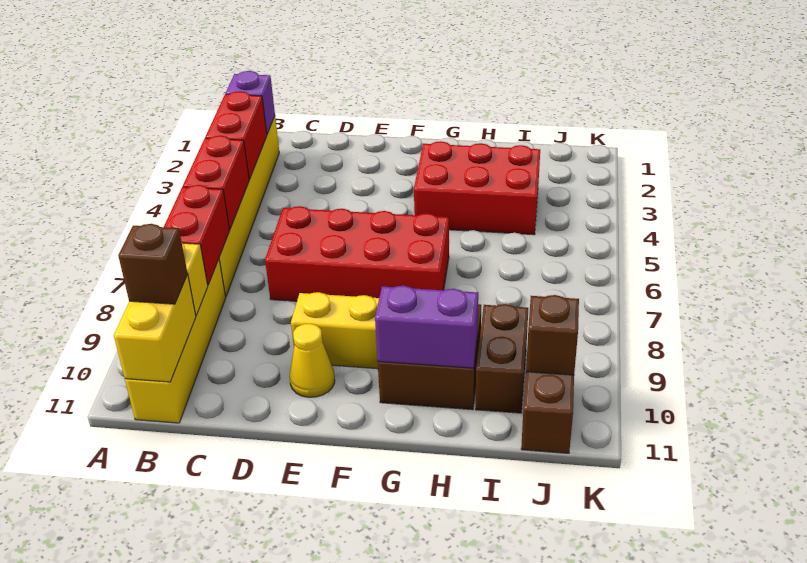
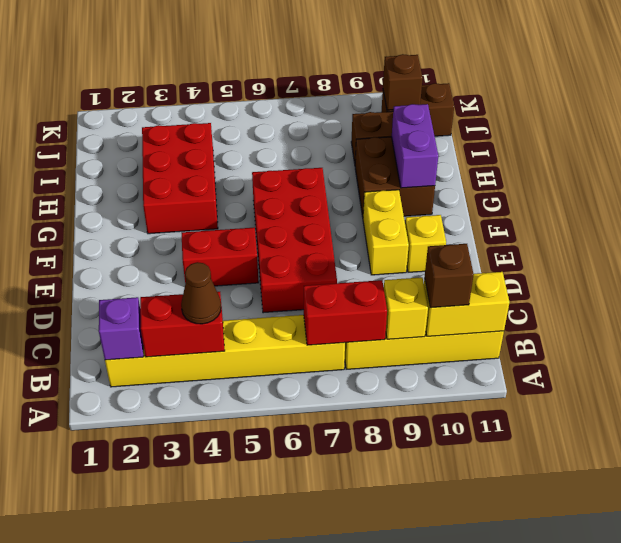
none -> brown cone B4 level 3
red brick B5:B6 level 2 -> red brick E4:E5 level 1
yellow cone E10 level 1 -> yellow brick E10 level 1

